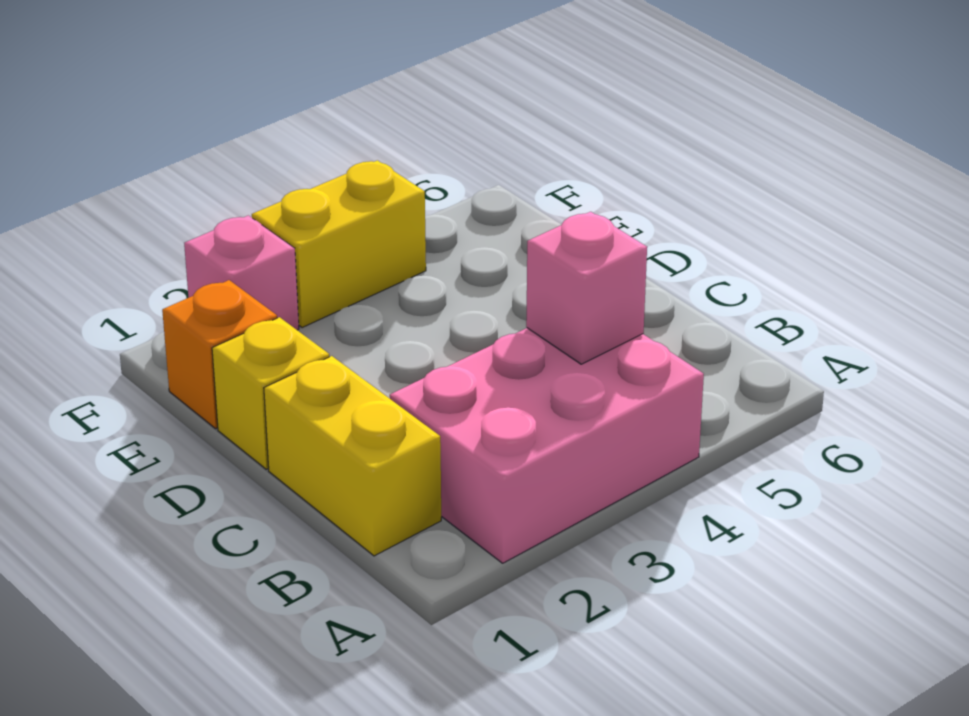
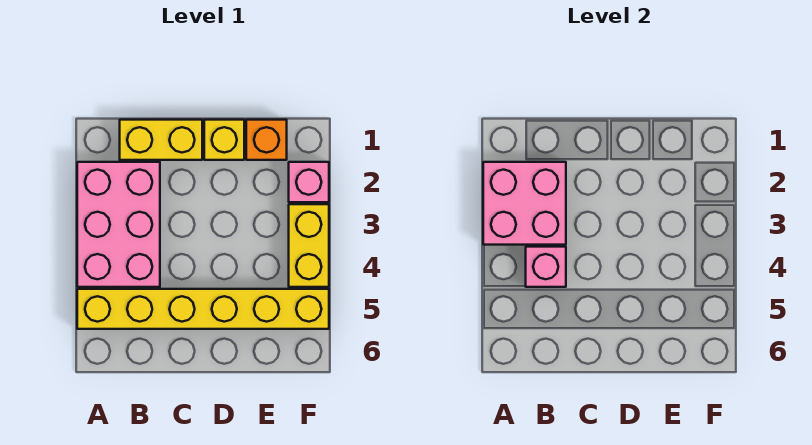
none -> pink brick A2:B3 level 2
none -> yellow brick A5:F5 level 1

